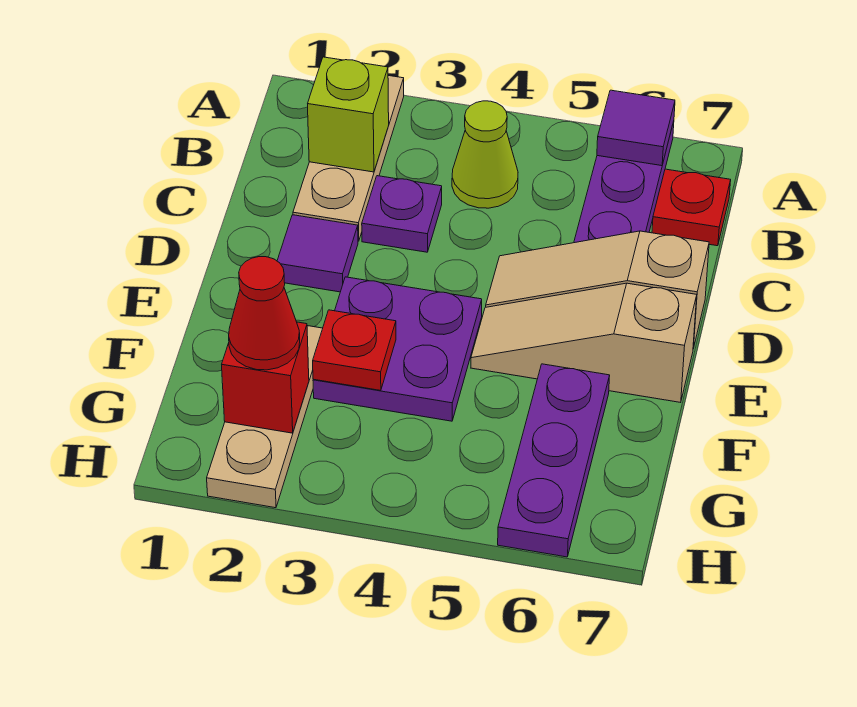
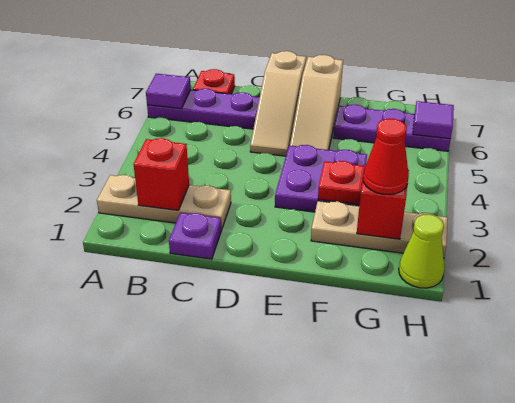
lime brick B2 level 2 -> red brick B2 level 2
lime cone B4 level 1 -> lime cone H1 level 1
purple plate C3 level 1 -> purple plate C1 level 1
purple tile D2 level 1 -> purple tile H6 level 2

